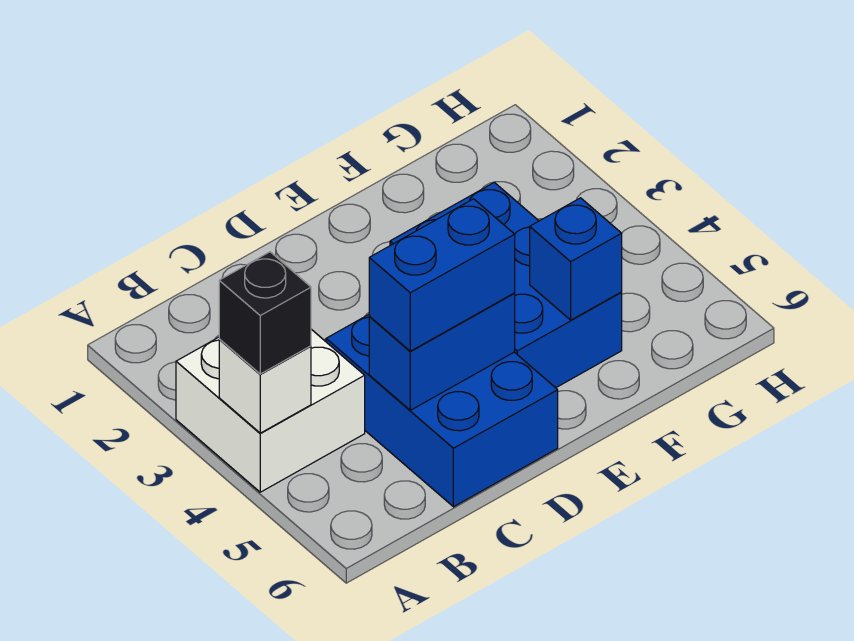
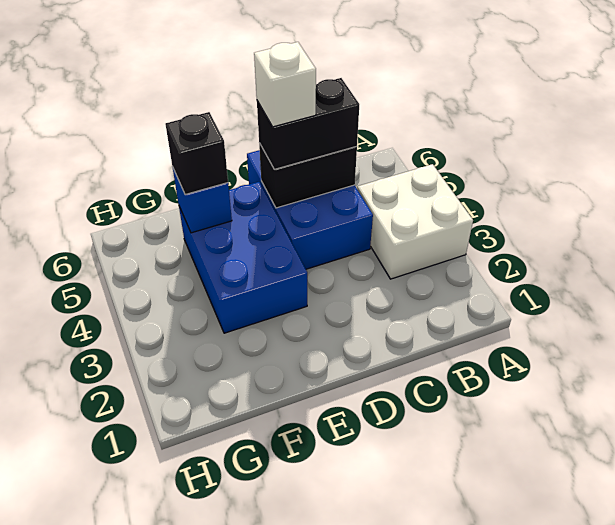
white brick A4 level 2 -> white brick D5 level 4
black brick A4 level 3 -> black brick F5 level 3
blue brick C5:D5 level 2 -> black brick C5:D5 level 2
blue brick C5:D5 level 3 -> black brick C5:D5 level 3

